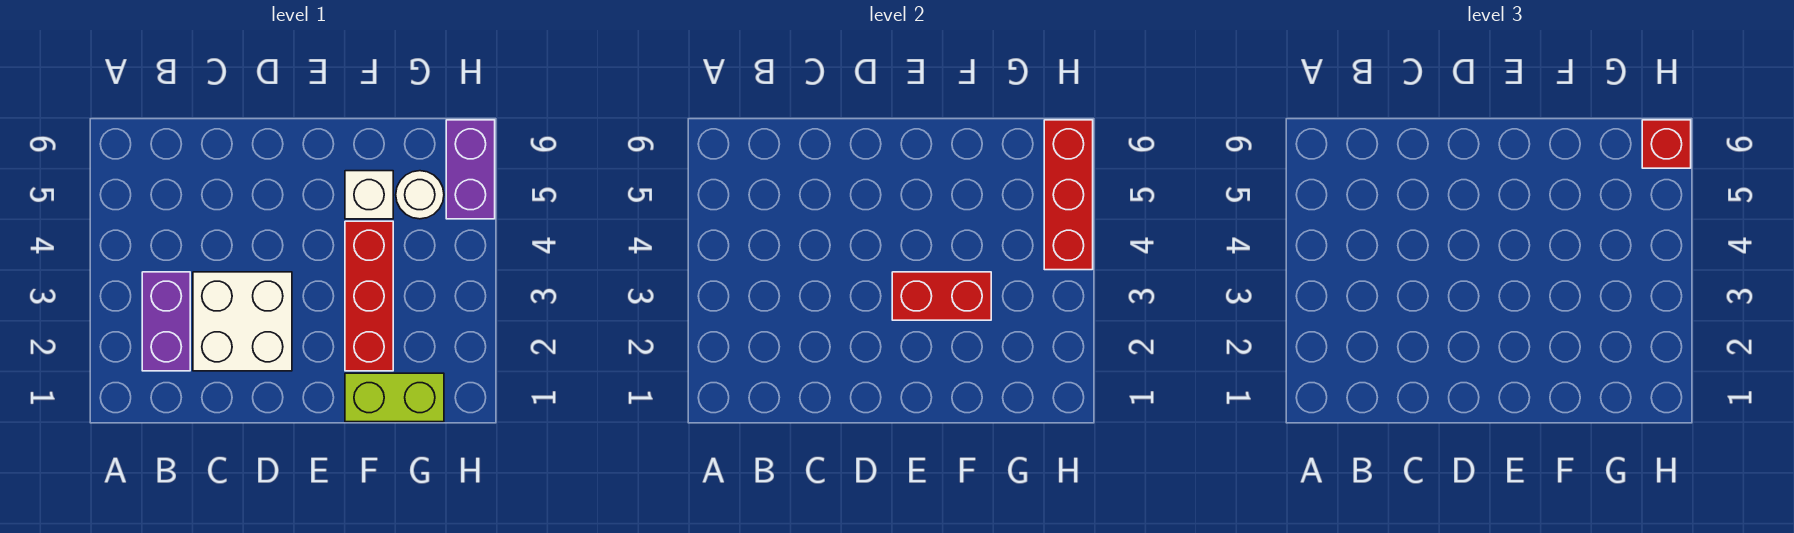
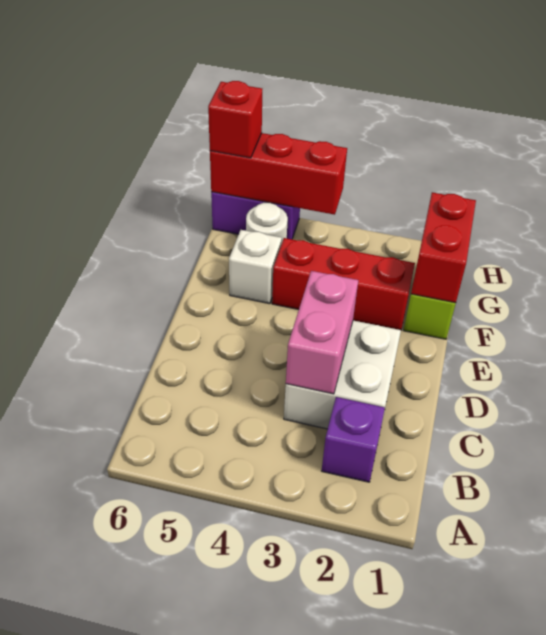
purple brick B2:B3 level 1 -> purple brick B2 level 1
none -> pink brick C3:D3 level 2
red brick E3:F3 level 2 -> red brick F1:G1 level 2

